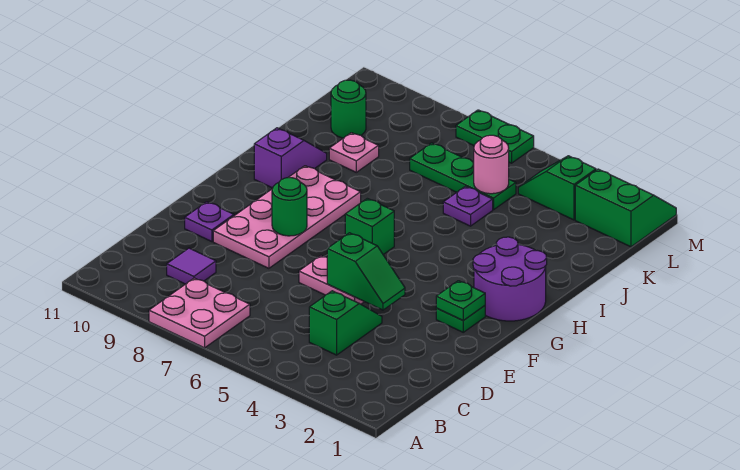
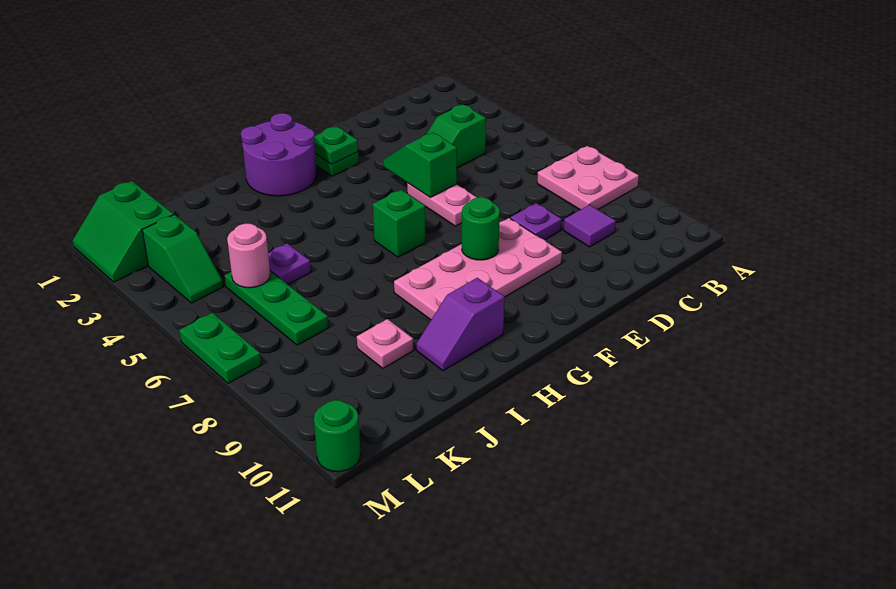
purple plate E10 level 1 -> purple plate D8 level 1
green round brick K10 level 1 -> green round brick M11 level 1

